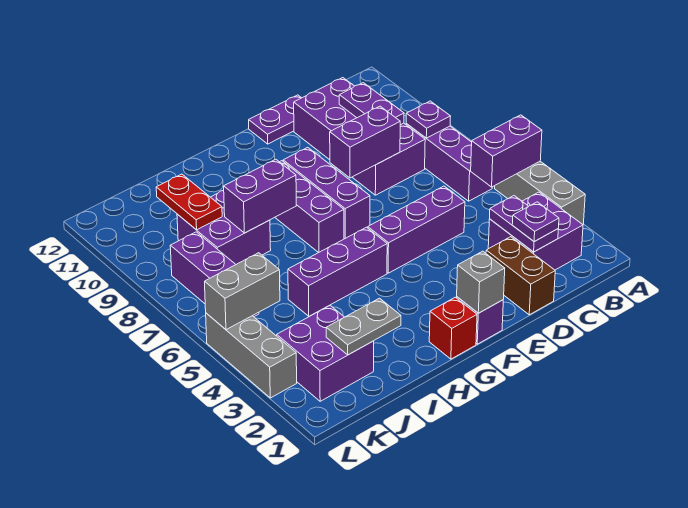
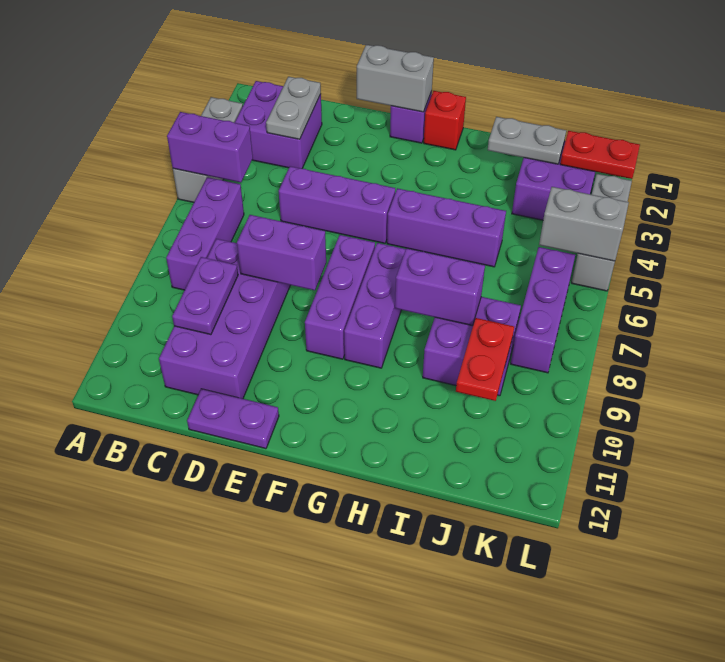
purple plate B8 level 2 -> none
purple plate C2:C3 level 2 -> grey plate C2:C3 level 2
purple plate C2 level 3 -> none
brown brick D1:D2 level 1 -> none
grey brick F1 level 2 -> grey brick E1:F1 level 2
none -> red plate K2:L2 level 2

